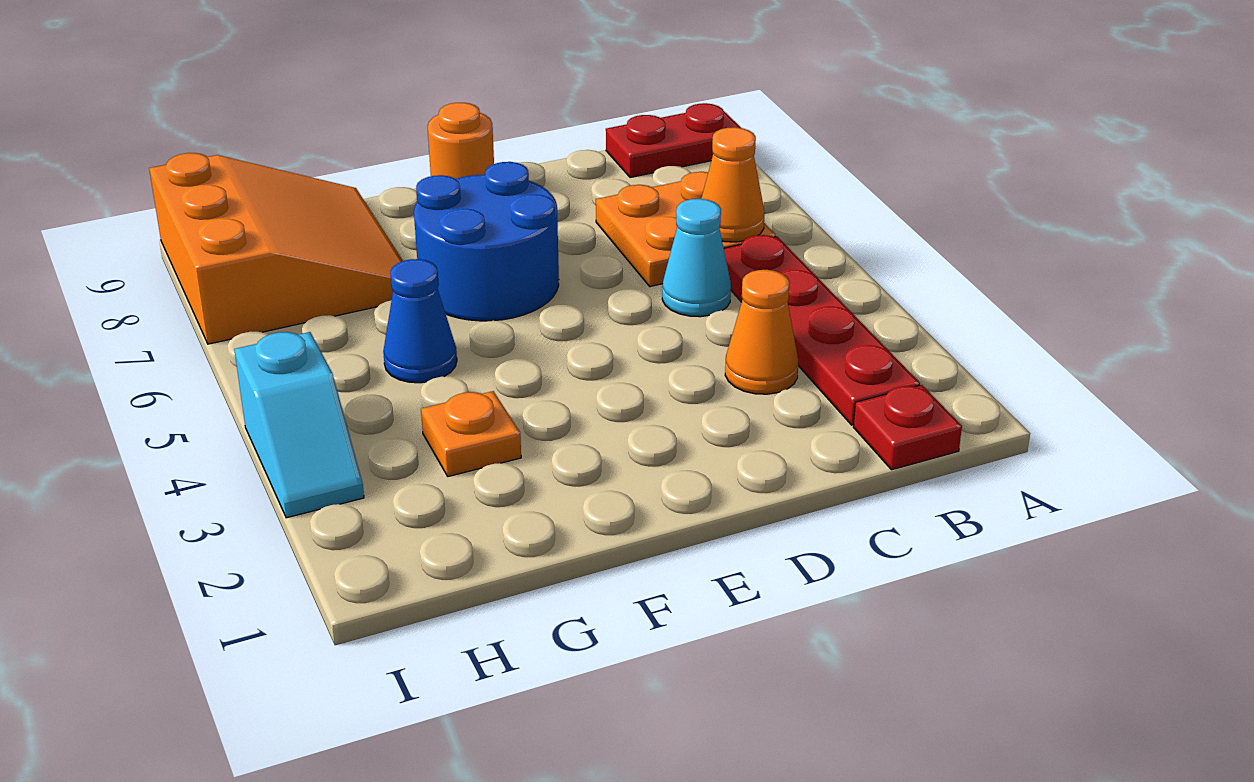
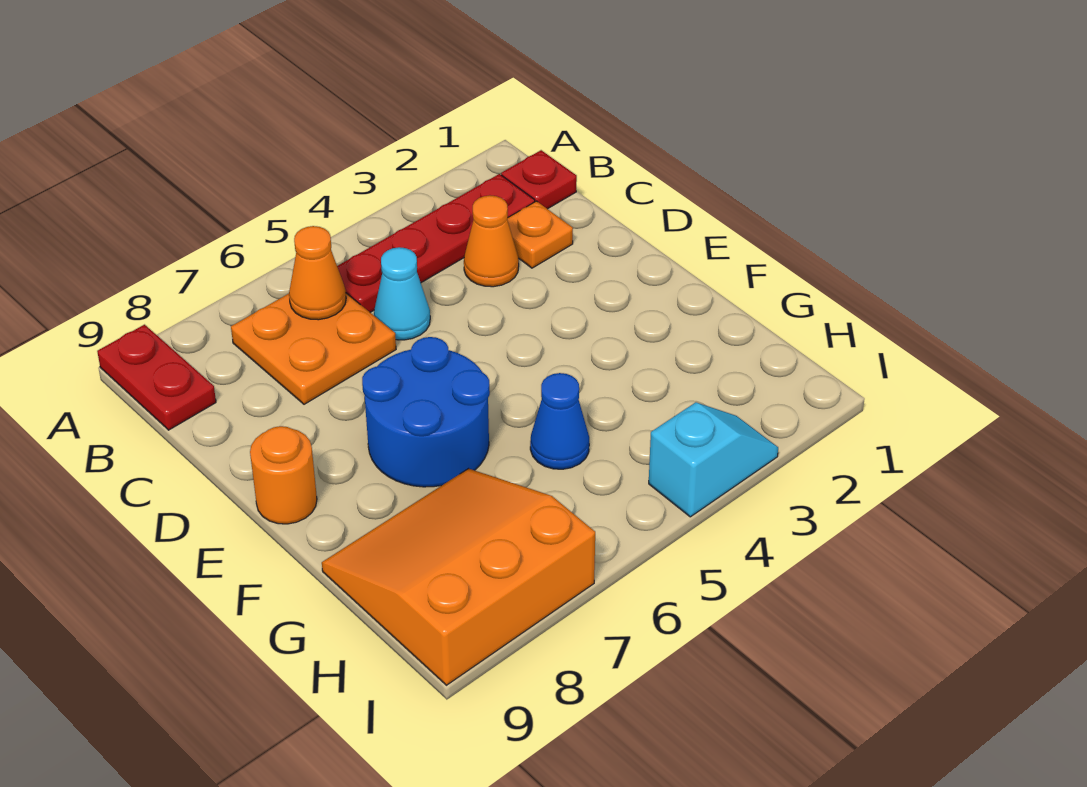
orange plate G3 level 1 -> orange plate C2 level 1

